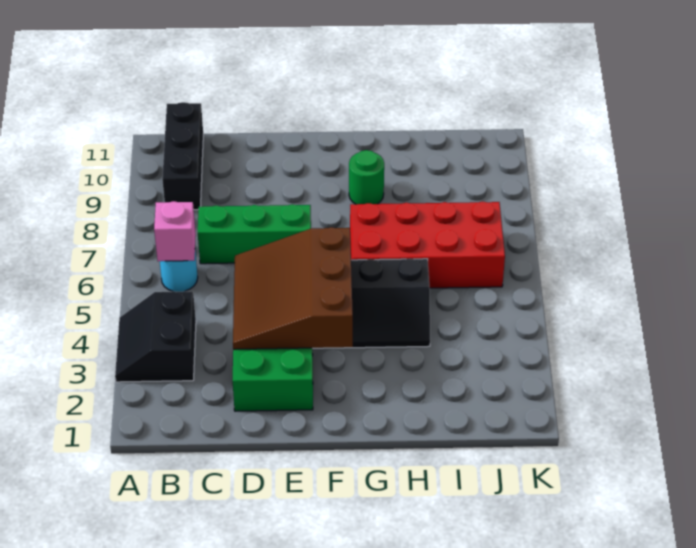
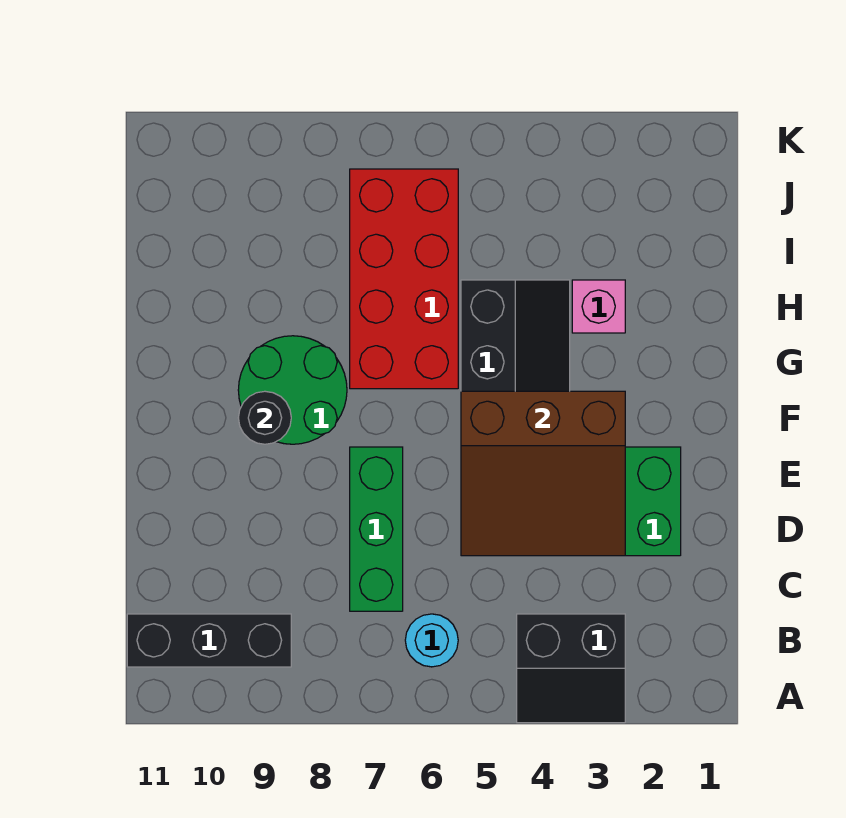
pink brick B6 level 2 -> pink brick H3 level 1
none -> black round brick F9 level 2
green round brick G9 level 1 -> green round brick F8:G9 level 1

